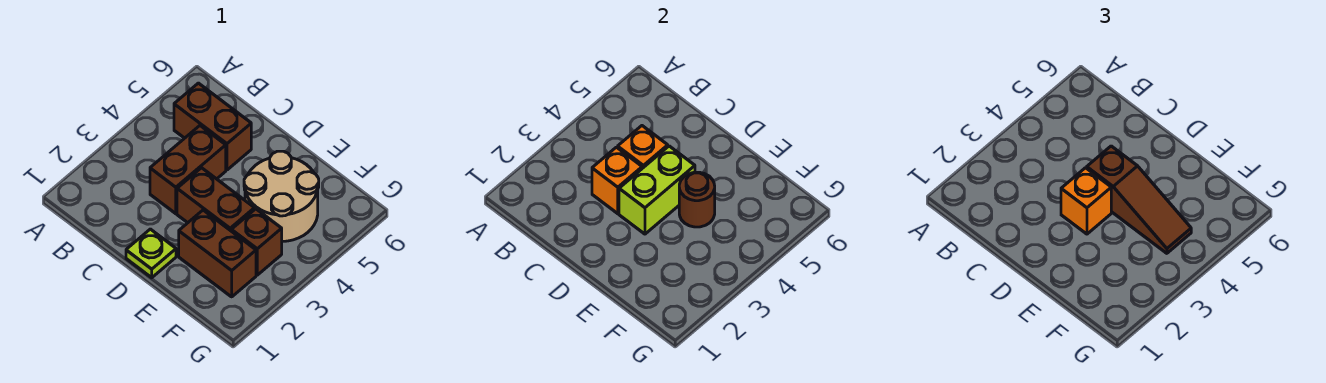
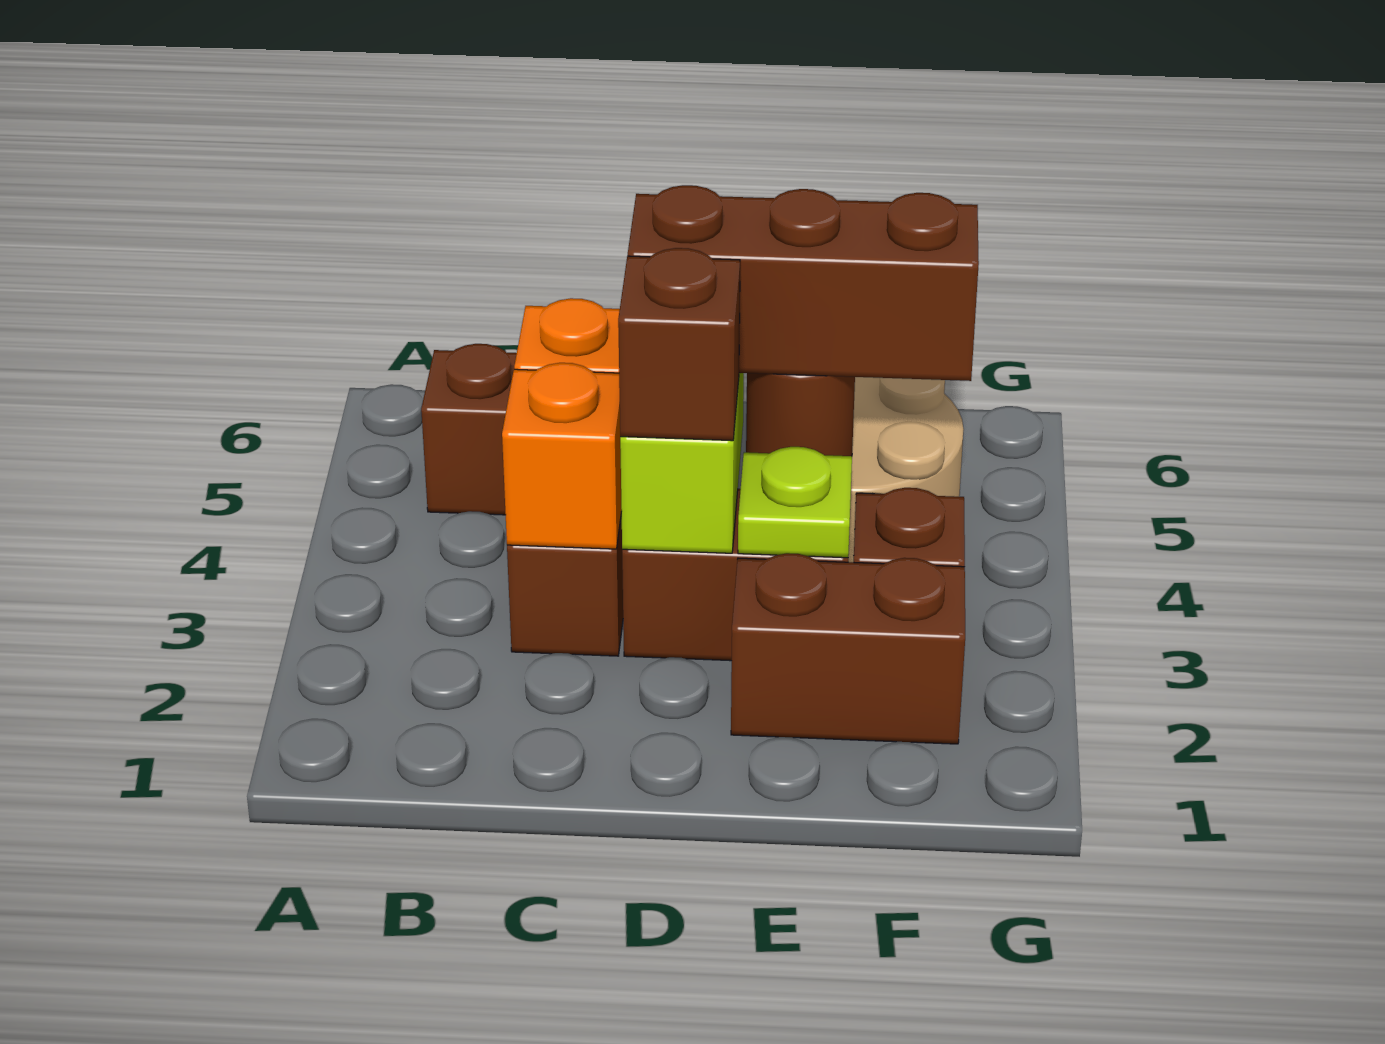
lime plate D1 level 1 -> lime plate E3 level 2
orange brick D3 level 3 -> brown brick D3 level 3
brown slope D4:F4 level 3 top D -> brown brick D4:F4 level 3

